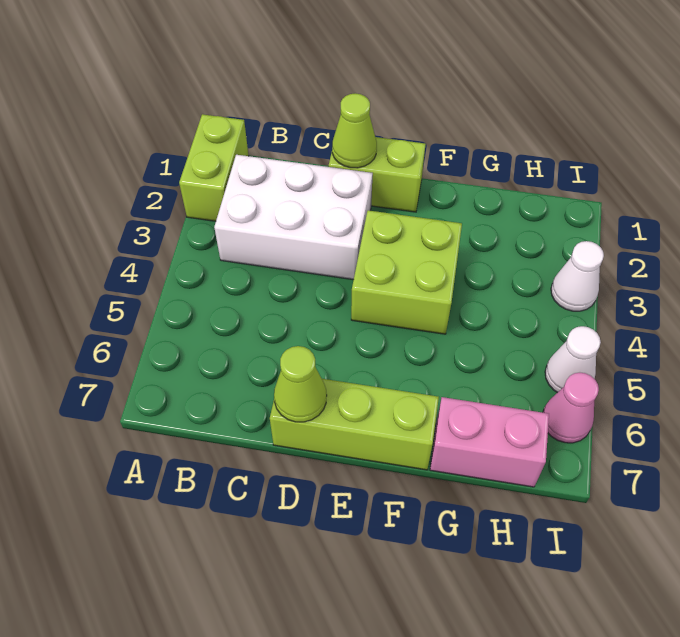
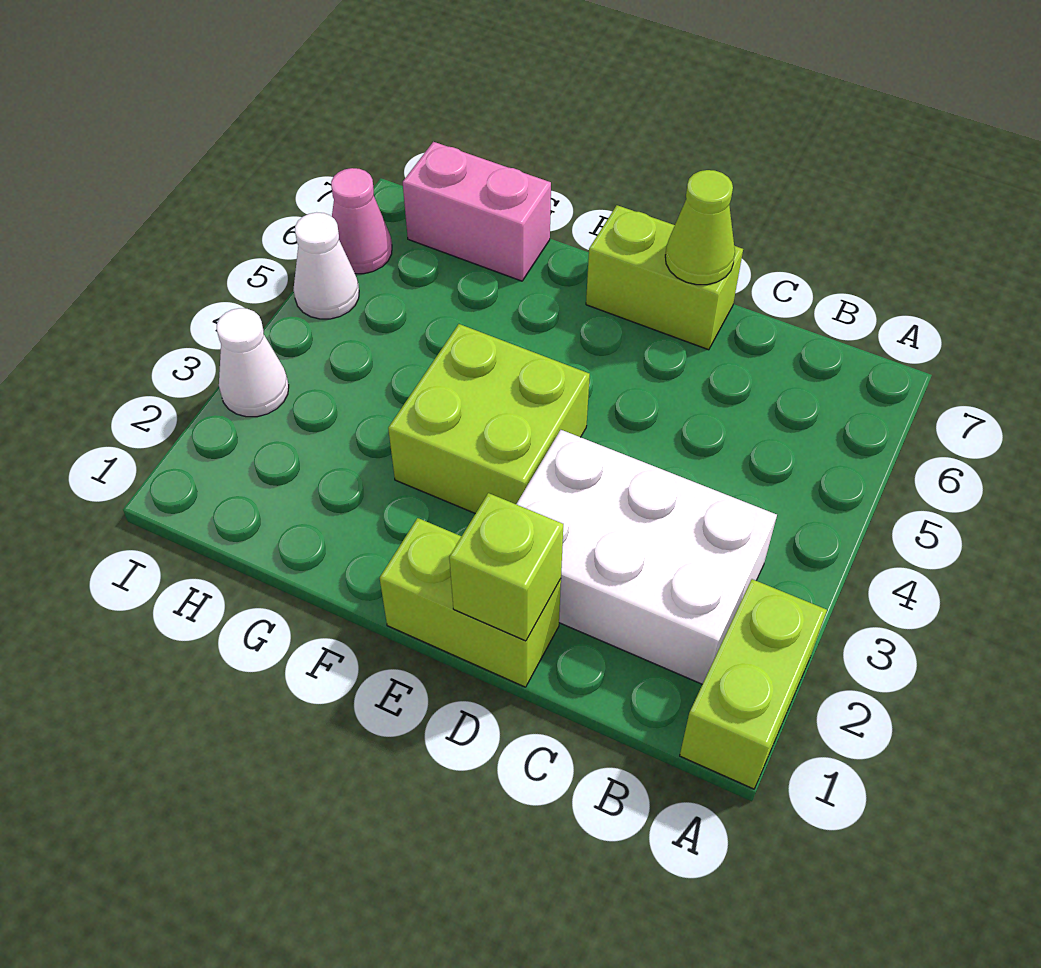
lime cone D1 level 2 -> lime brick D1 level 2
lime brick D7:F7 level 1 -> lime brick D7:E7 level 1

